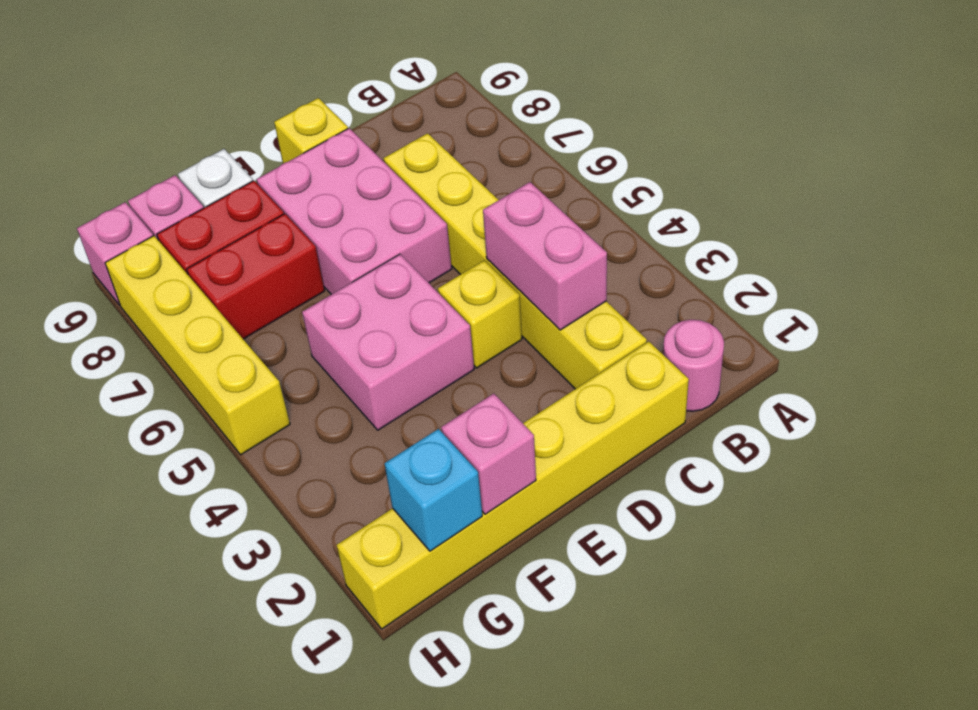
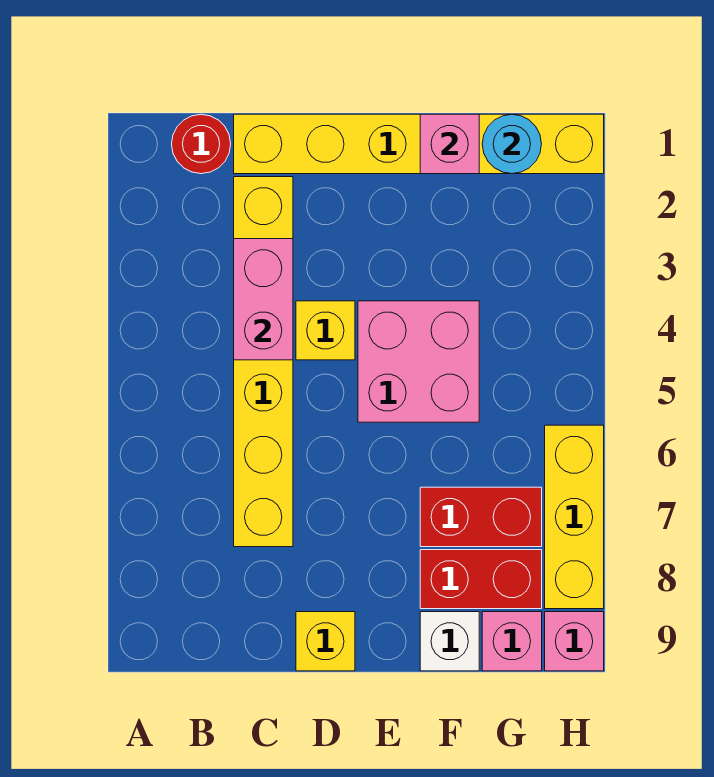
pink round brick B1 level 1 -> red round brick B1 level 1
pink brick D6:E8 level 1 -> none
cyan brick G1 level 2 -> cyan round brick G1 level 2
yellow brick H5:H8 level 1 -> yellow brick H6:H8 level 1

